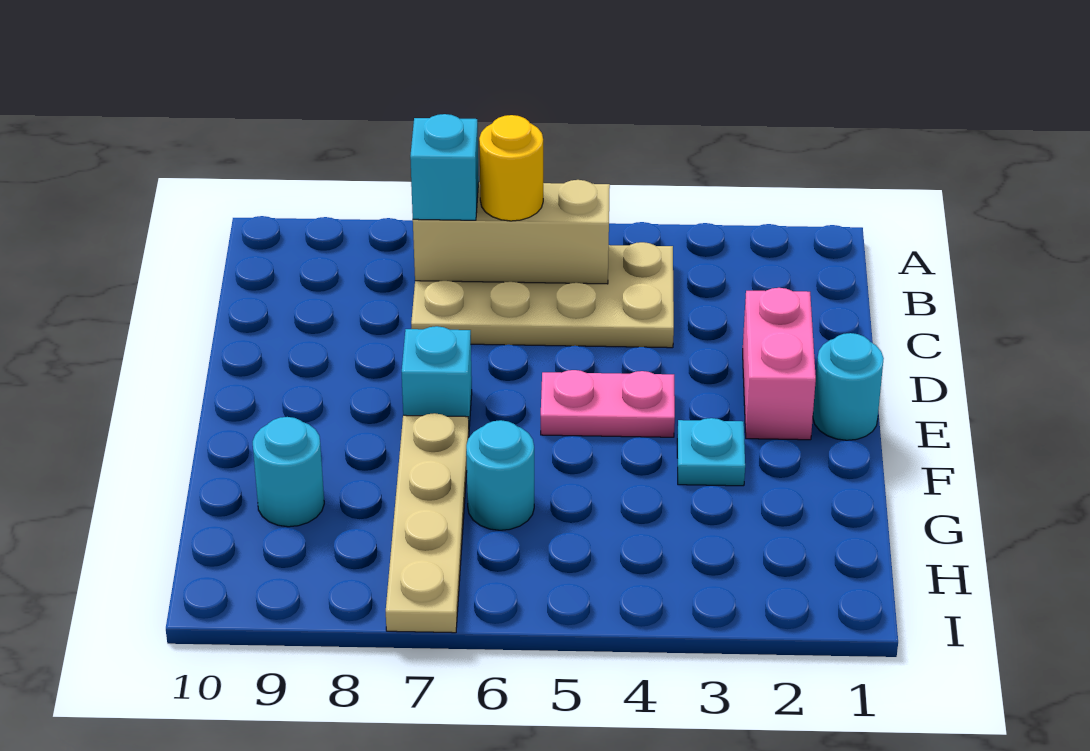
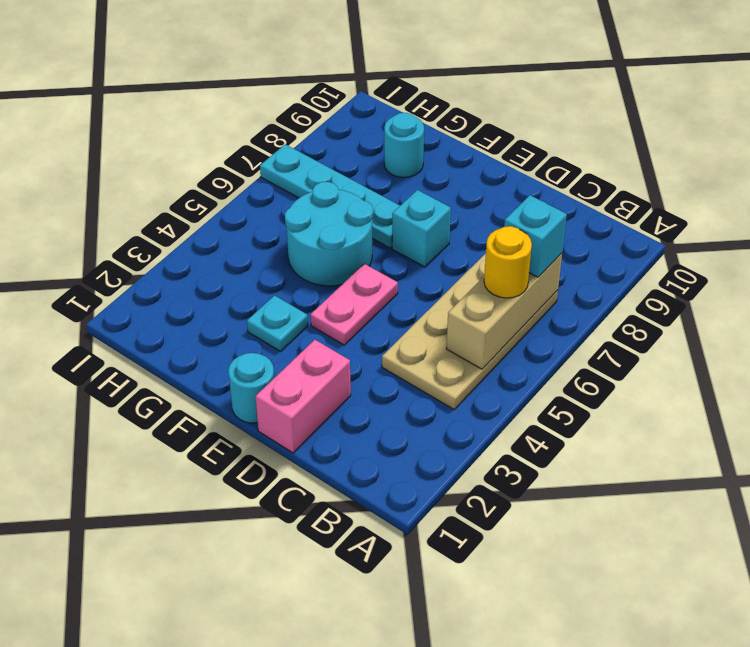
pink brick D2:E2 level 1 -> pink brick D1:D2 level 1
tan plate F7:I7 level 1 -> cyan plate F7:I7 level 1
cyan round brick G6 level 1 -> cyan round brick F5:G6 level 1

